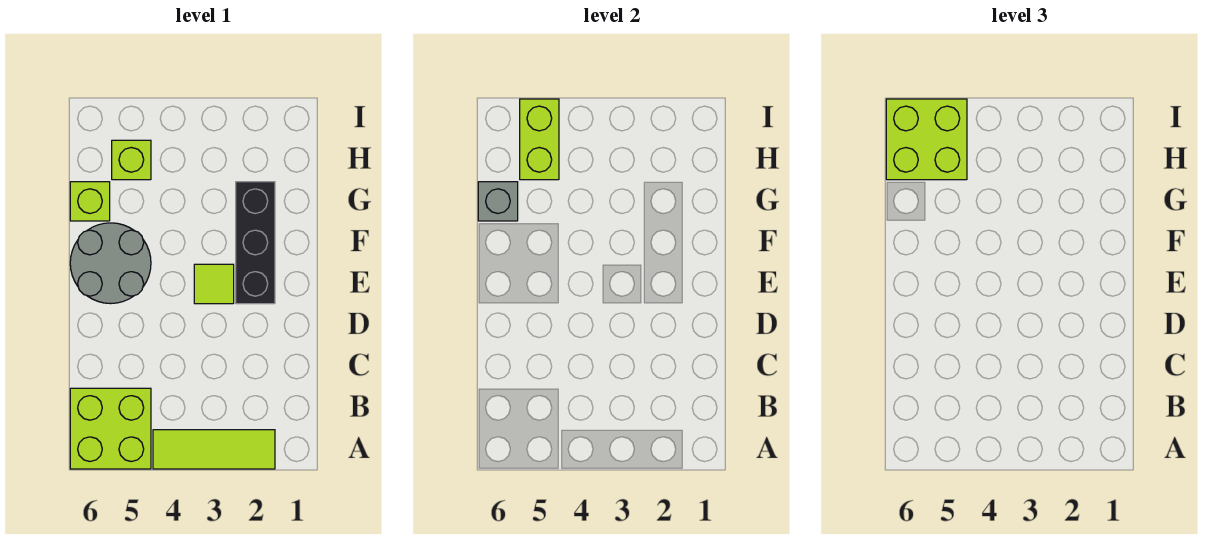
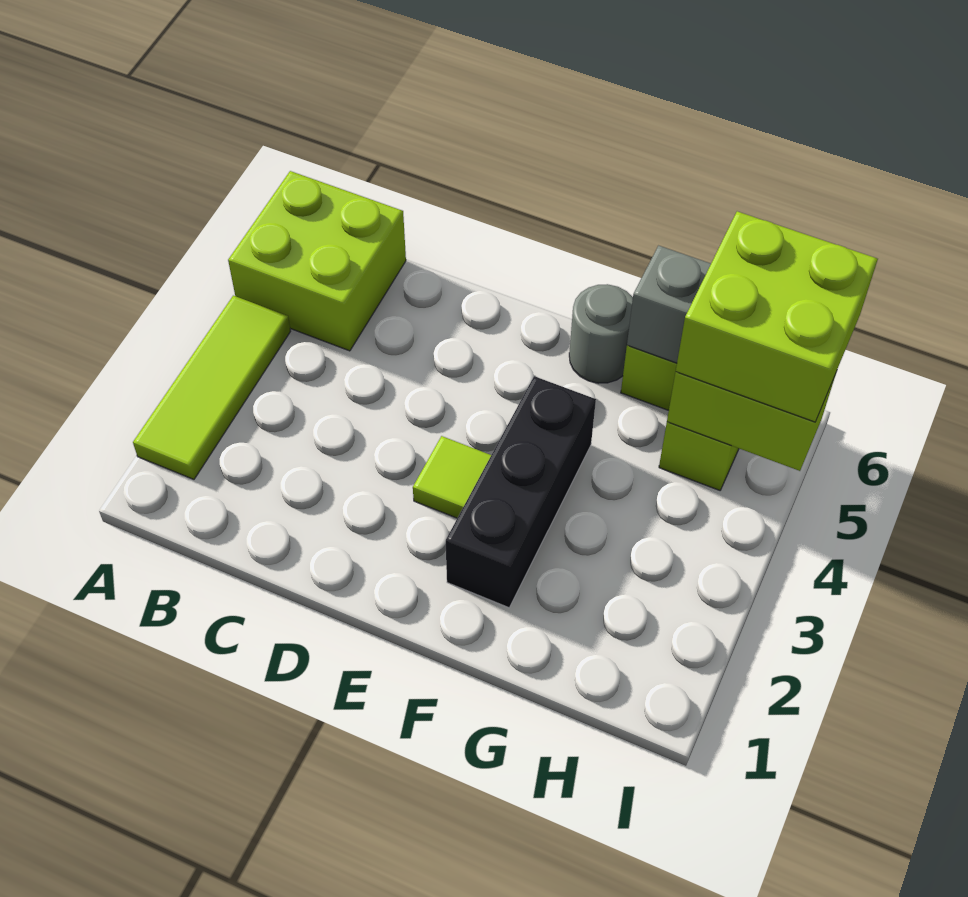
black brick E2:G2 level 1 -> black brick F2:F4 level 1
grey round brick E5:F6 level 1 -> grey round brick F6 level 1

